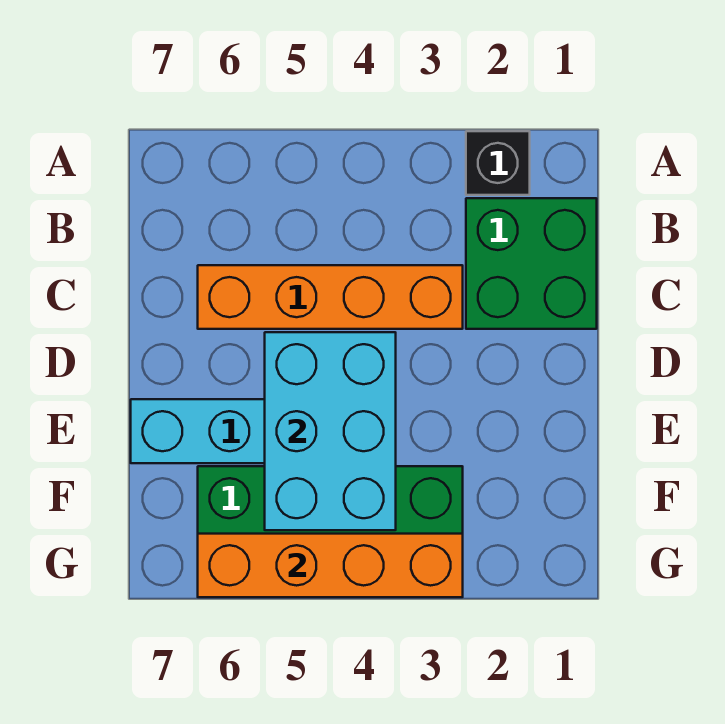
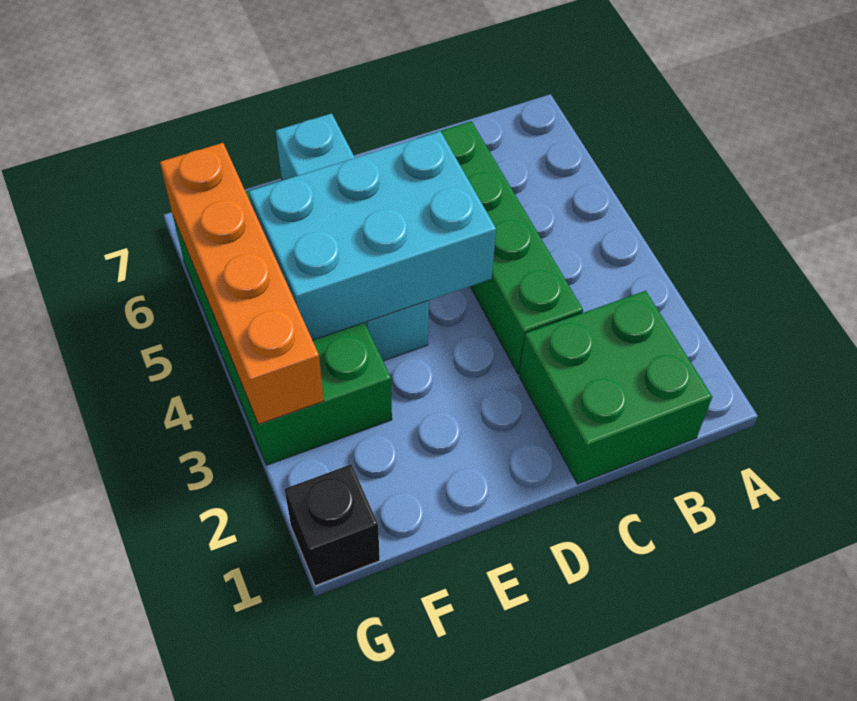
black brick A2 level 1 -> black brick G1 level 1
orange brick C3:C6 level 1 -> green brick C3:C6 level 1

